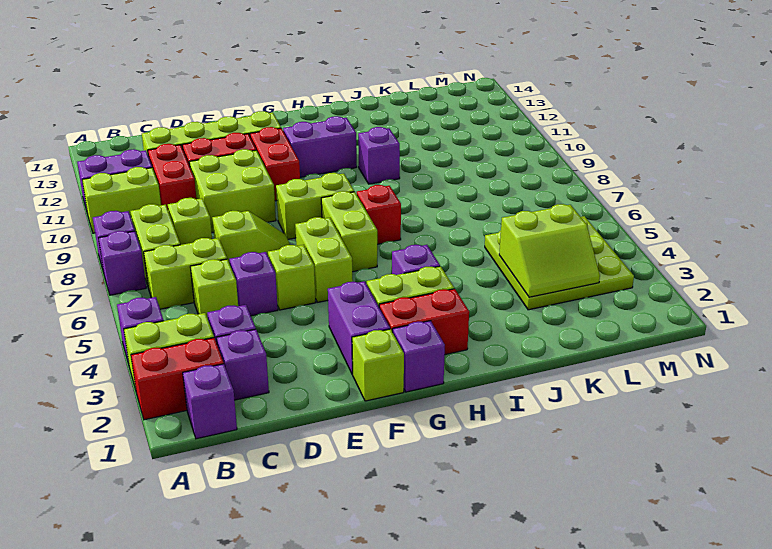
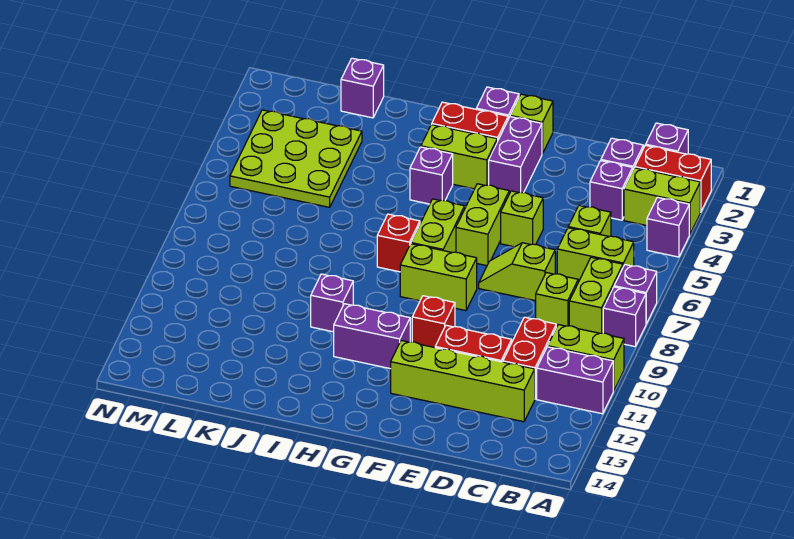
purple brick D5 level 1 -> purple brick K1 level 1
lime brick D9:E10 level 1 -> none
red brick F10:F11 level 1 -> red brick F10 level 1
lime slope K3:L4 level 2 top 4 -> none

